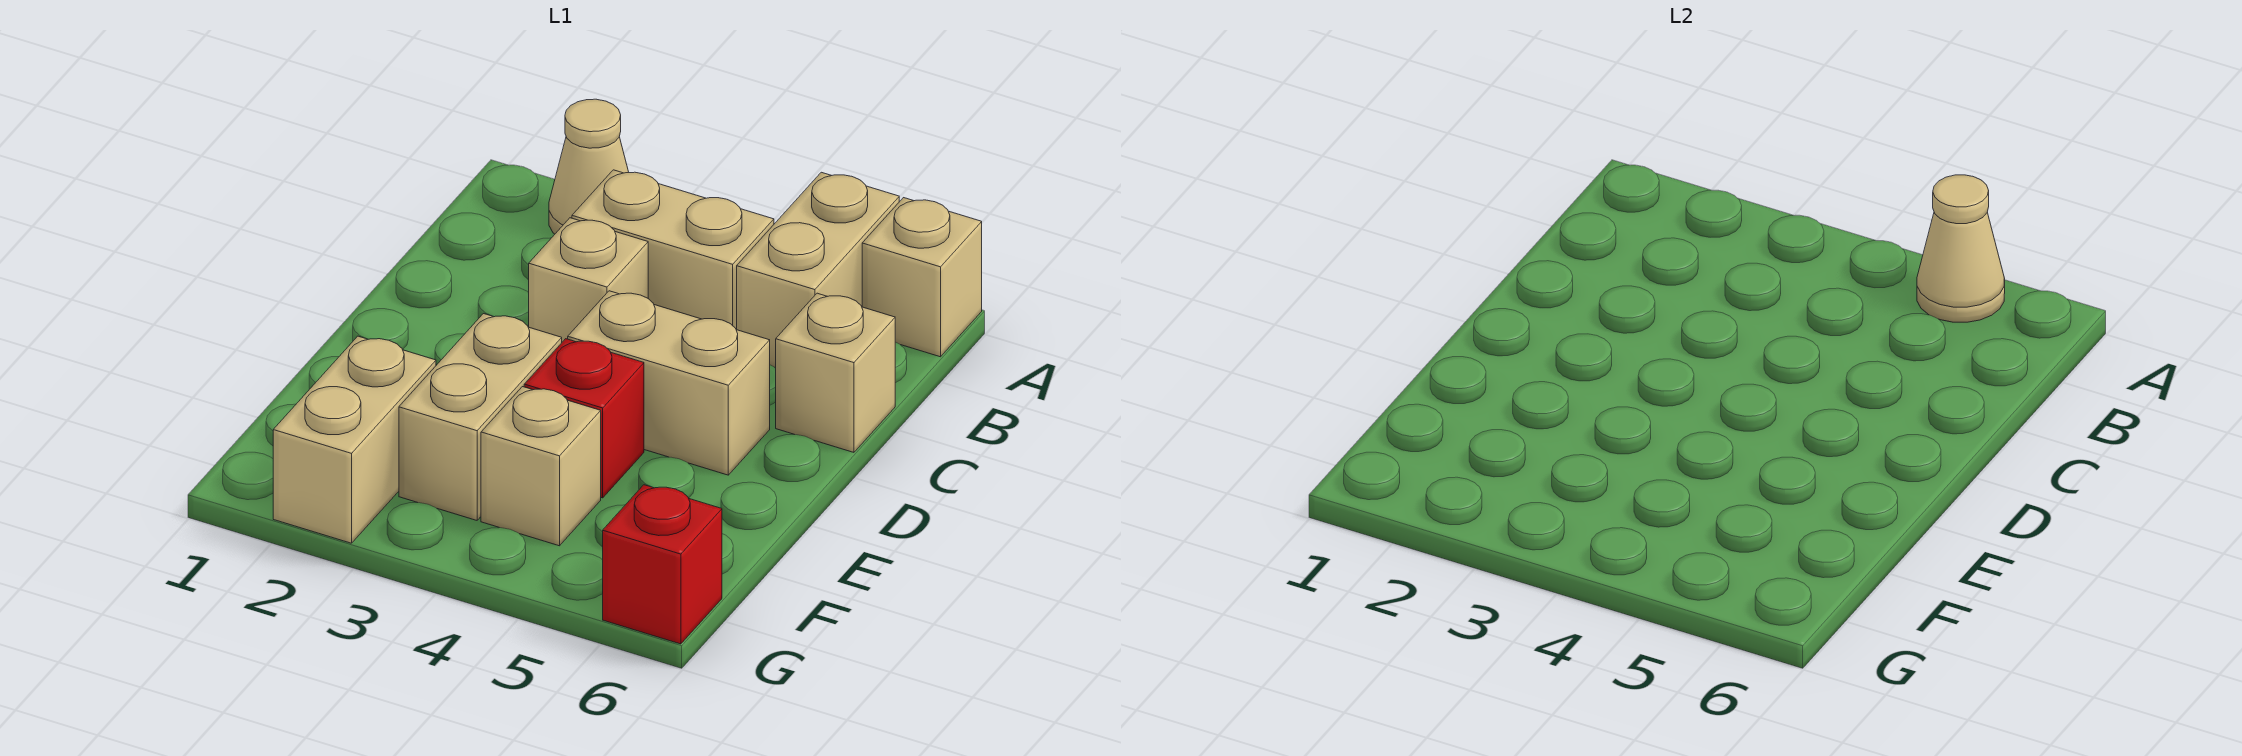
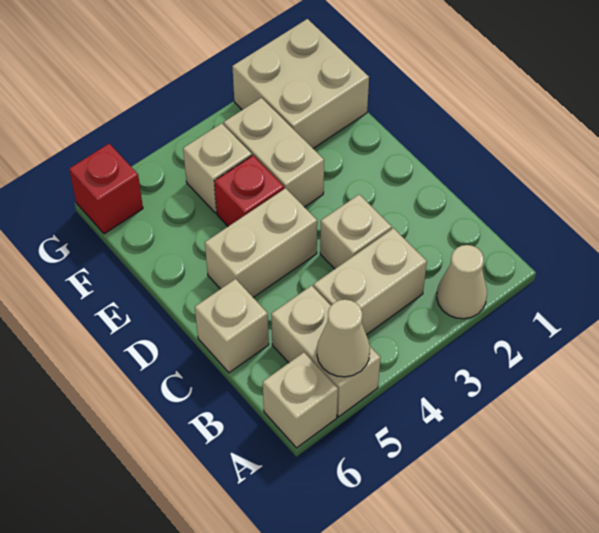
tan brick F2:G2 level 1 -> tan brick F1:G2 level 1

